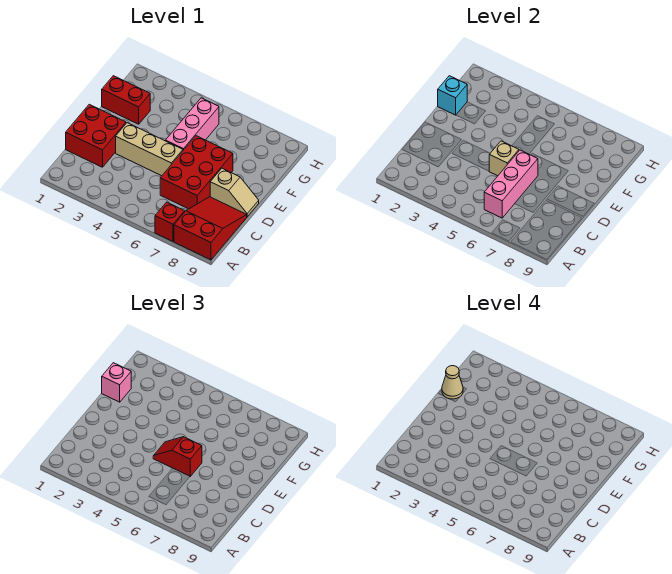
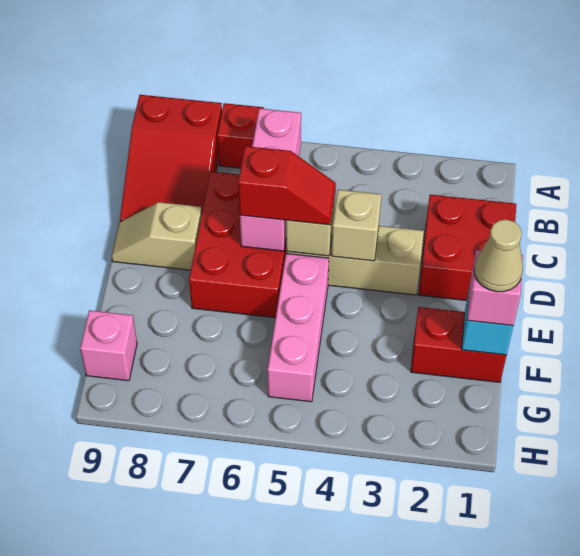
none -> tan brick D4 level 2
none -> pink brick G9 level 1

